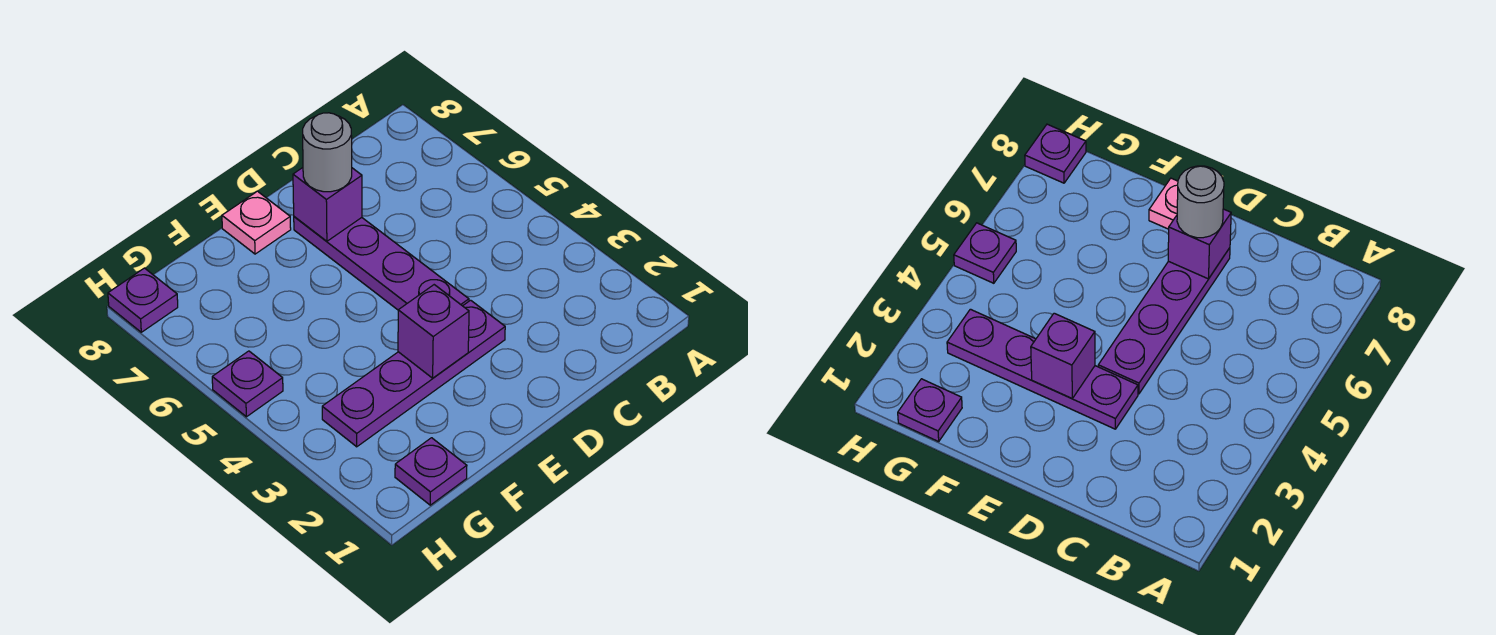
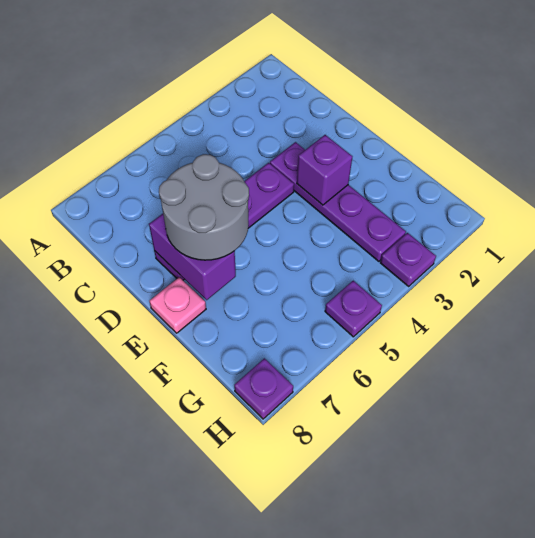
purple brick D7 level 2 -> purple brick D7:E7 level 2
grey round brick D7 level 3 -> grey round brick D6:E7 level 3
purple plate G1 level 1 -> purple plate H3 level 1

